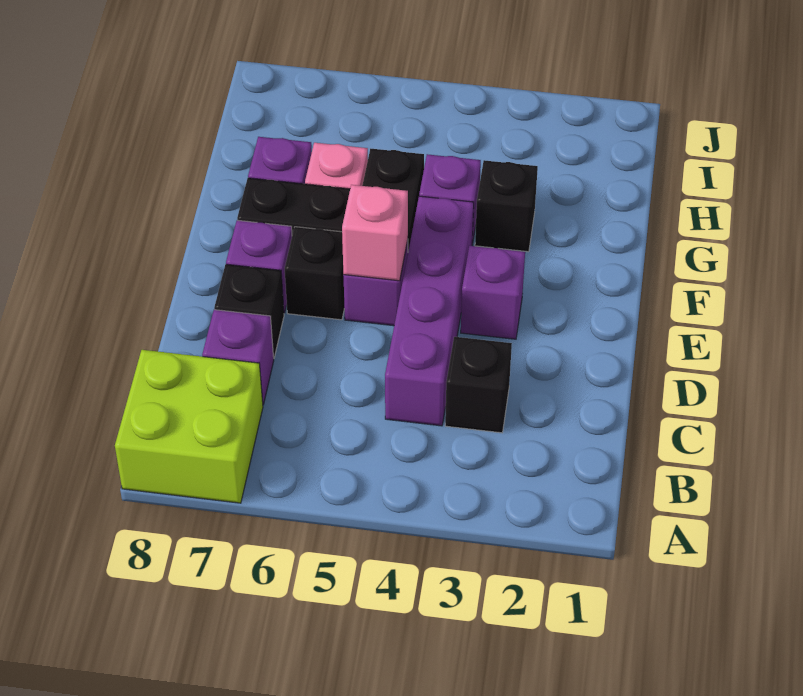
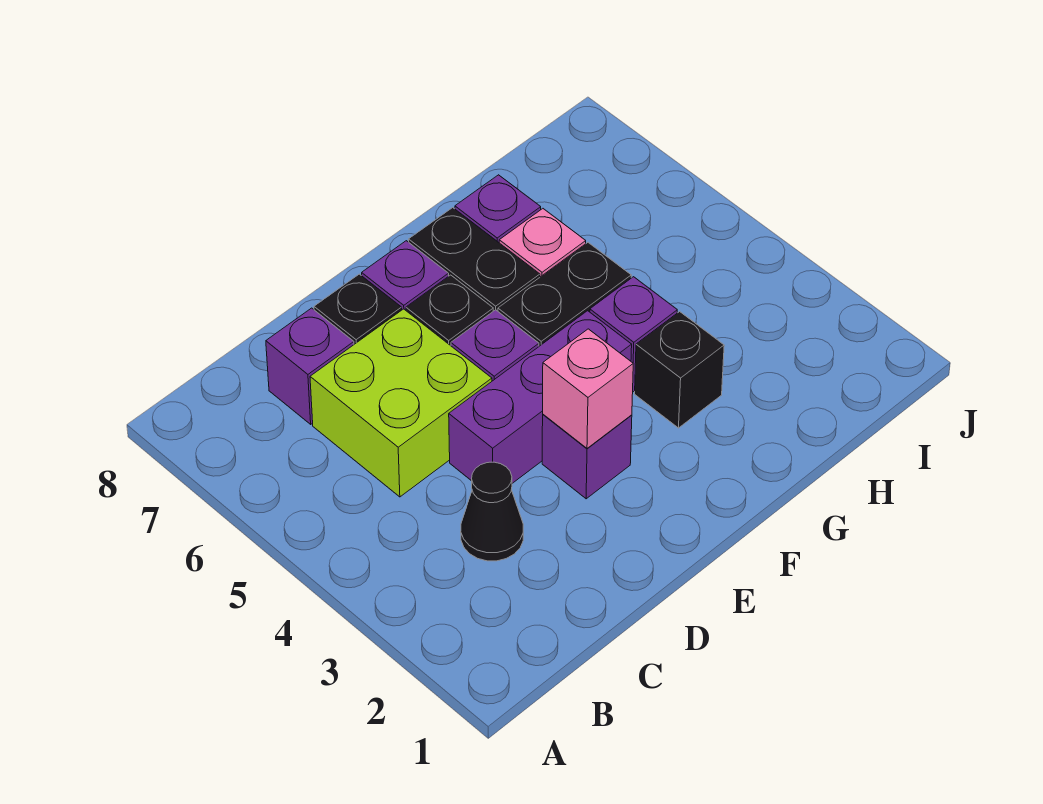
lime brick A7:B8 level 1 -> lime brick C5:D6 level 1
black brick C3 level 1 -> black cone C3 level 1
purple brick C4:F4 level 1 -> purple brick D4:F4 level 1
pink brick E5 level 2 -> pink brick E3 level 2

